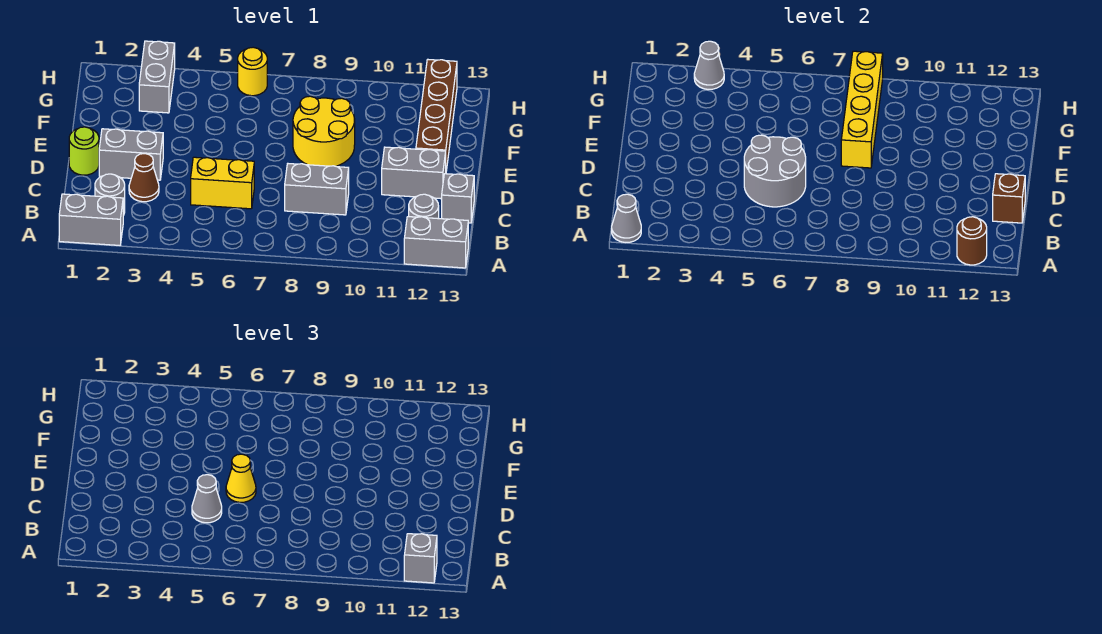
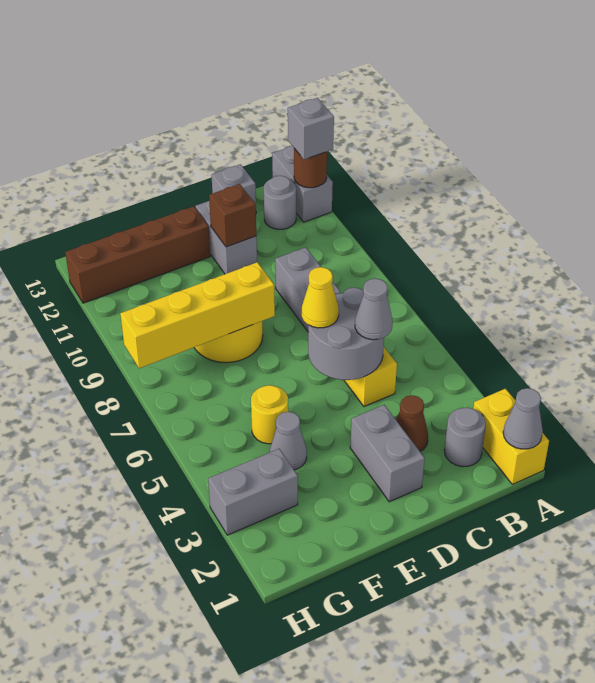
grey brick A1:A2 level 1 -> yellow brick A1:A2 level 1
brown brick C13 level 2 -> brown brick D11 level 2
lime round brick D1 level 1 -> none
grey cone H3 level 2 -> grey cone F4 level 1
yellow round brick H6 level 1 -> yellow round brick F5 level 1

